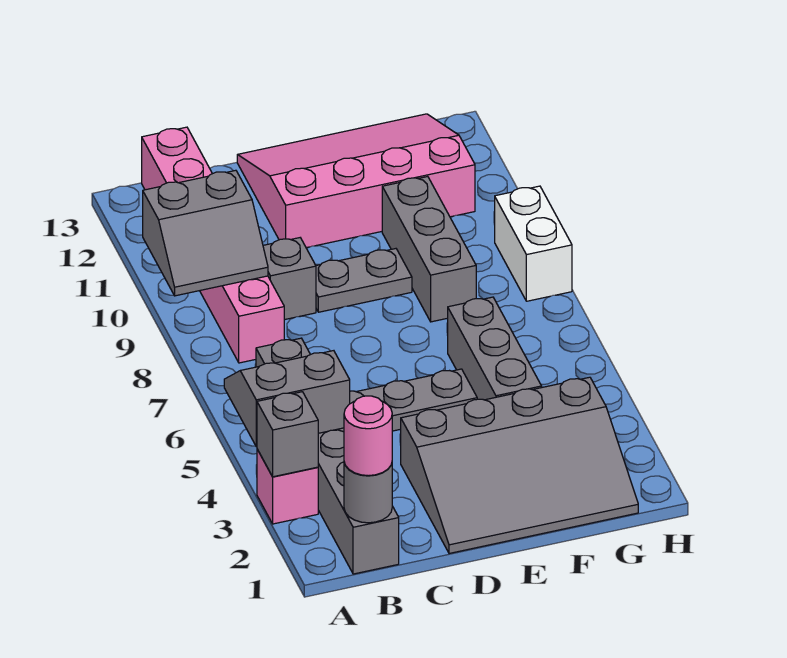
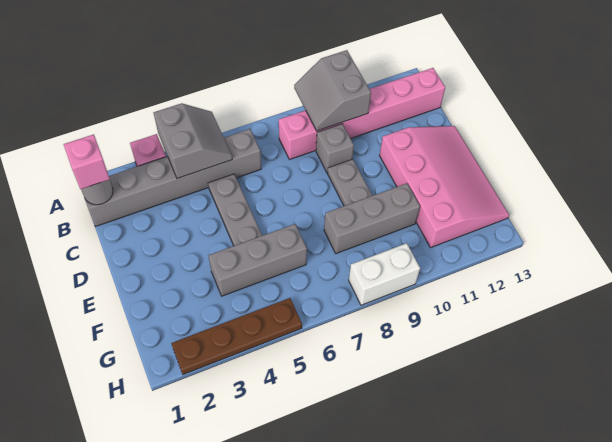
grey brick A3 level 2 -> none
pink round brick B1 level 3 -> pink brick B1 level 3
grey slope D1:G3 level 1 top 3 -> none
none -> brown plate H2:H5 level 1

